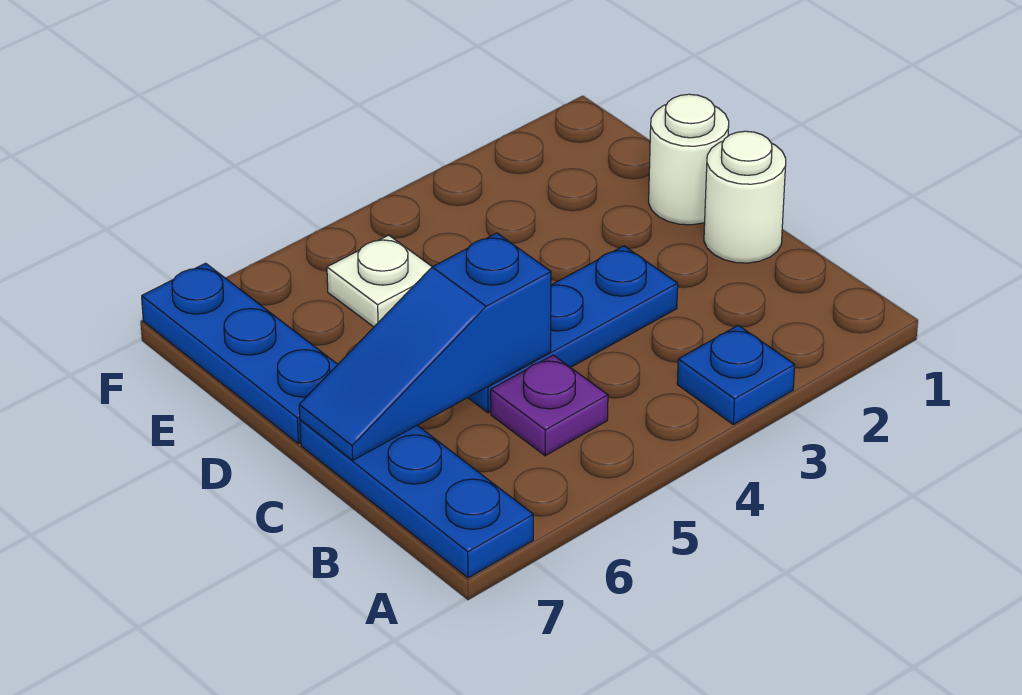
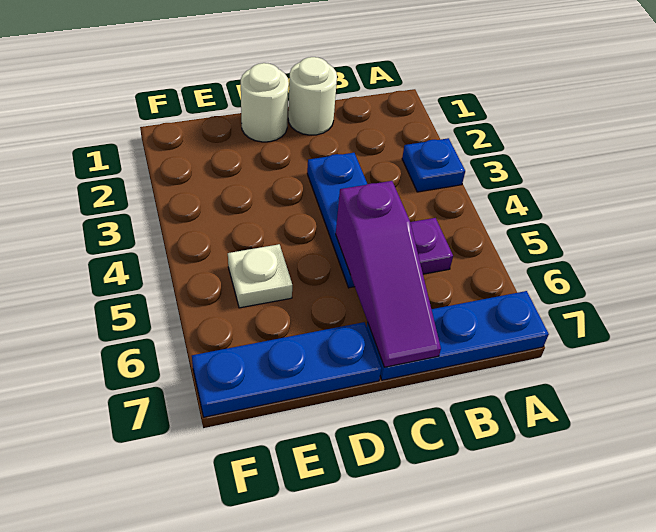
blue slope C5:C7 level 2 top 5 -> purple slope C5:C7 level 2 top 5

